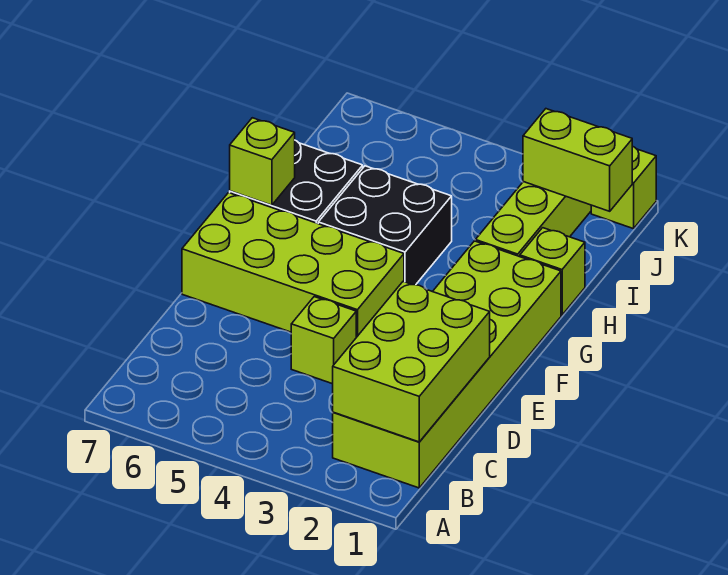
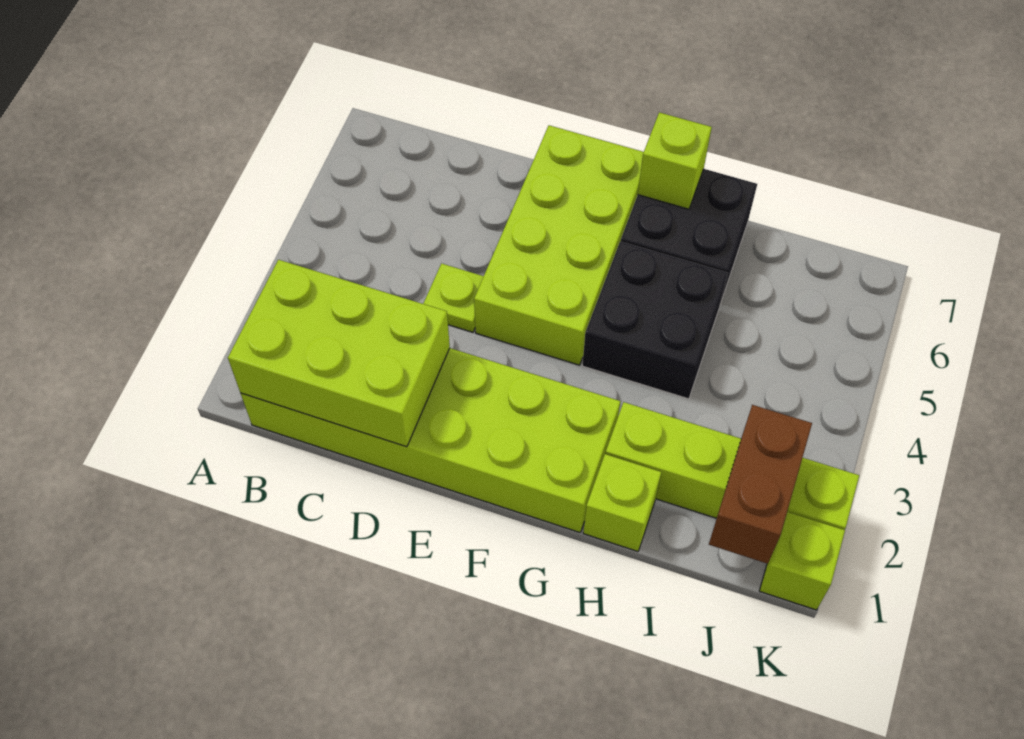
lime brick D4 level 1 -> lime plate D4 level 1
lime brick J1:J2 level 2 -> brown brick J1:J2 level 2

